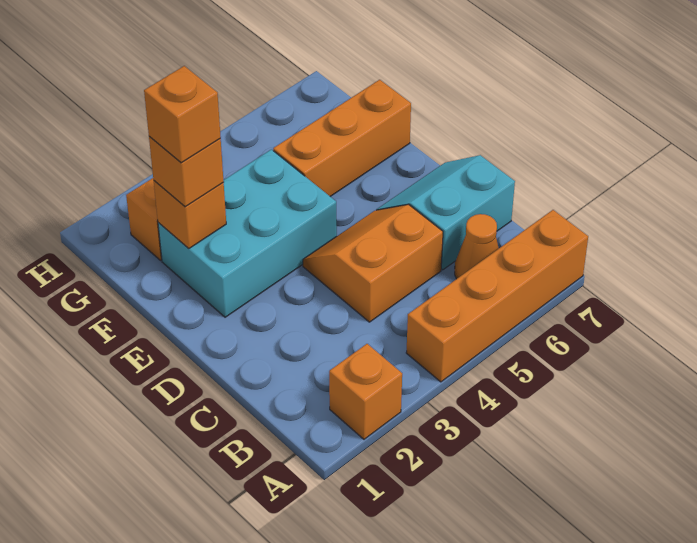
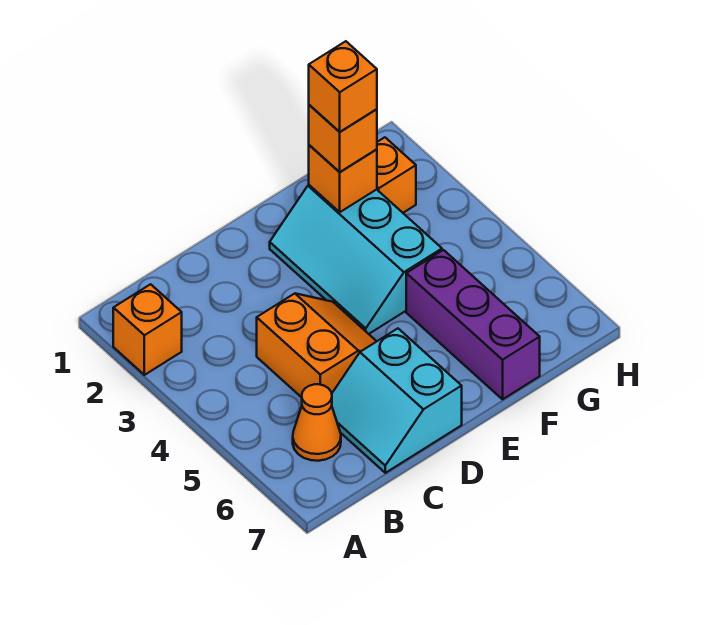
orange brick A4:A7 level 1 -> none
cyan slope C6:D7 level 1 top C -> cyan slope C6:D7 level 1 top D
cyan brick E2:F4 level 1 -> cyan slope E2:F4 level 1 top F
orange brick F5:F7 level 1 -> purple brick F5:F7 level 1

